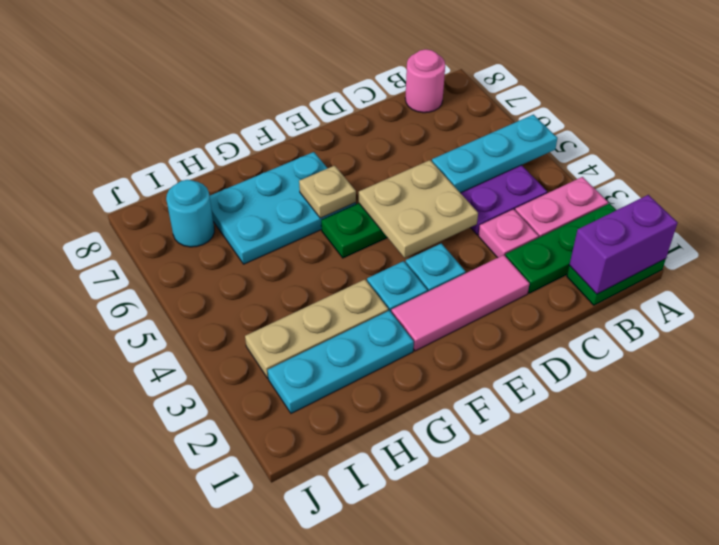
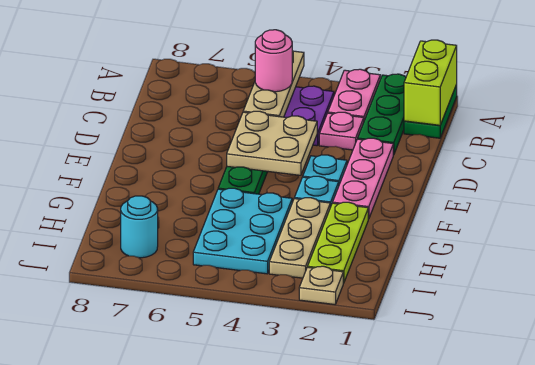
purple brick A1:B1 level 2 -> lime brick A1:B1 level 2
cyan plate A5:C5 level 2 -> tan plate A5:C5 level 2
pink round brick B8 level 1 -> pink round brick B5 level 3
pink tile D2:F2 level 1 -> pink plate D2:F2 level 1
cyan plate F6:H7 level 1 -> cyan plate G4:I5 level 1
tan plate F6 level 2 -> tan plate J2 level 1
cyan plate G2:I2 level 1 -> lime plate G2:I2 level 1

